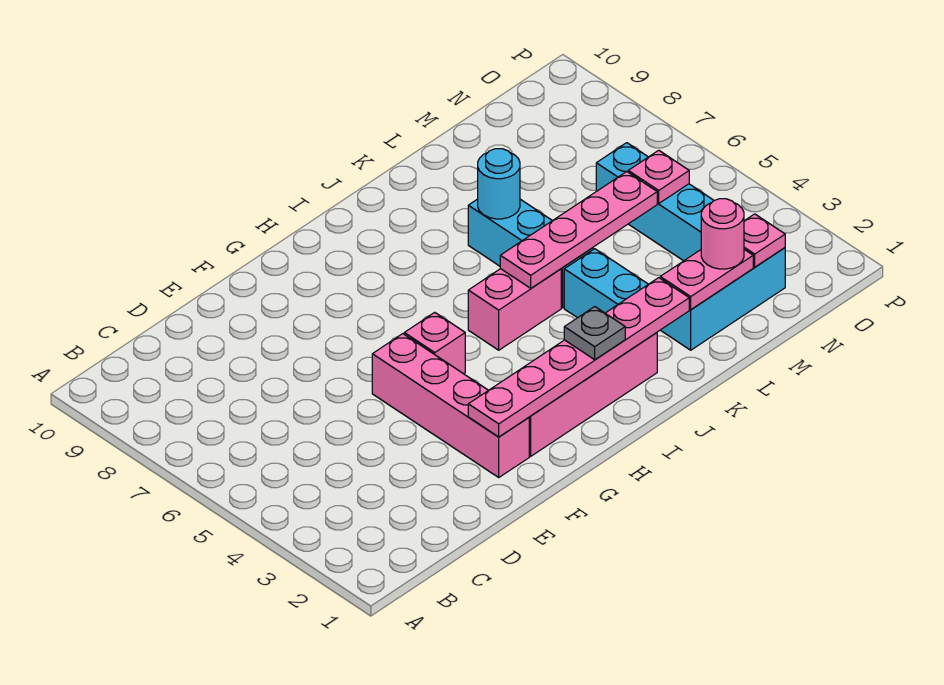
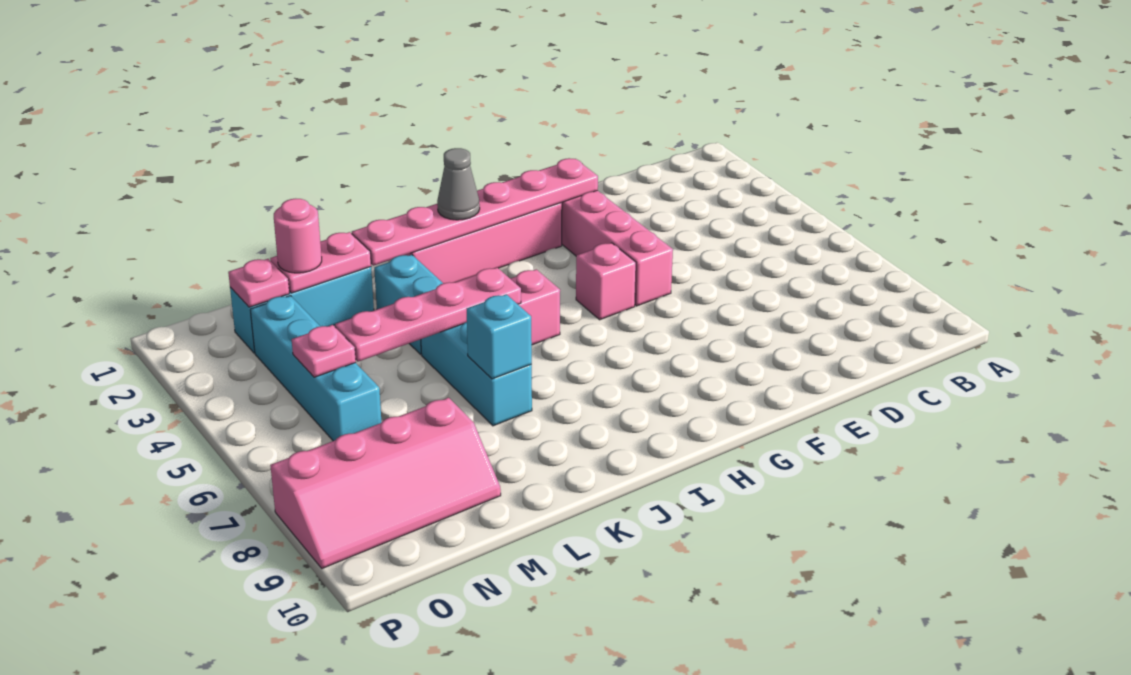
grey plate I2 level 3 -> grey cone I2 level 3
cyan round brick K7 level 2 -> cyan brick K7 level 2
none -> pink slope M8:P9 level 1 top 8

